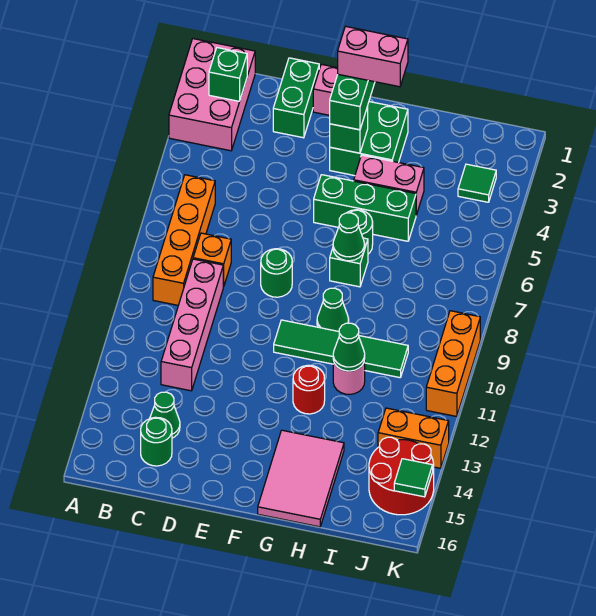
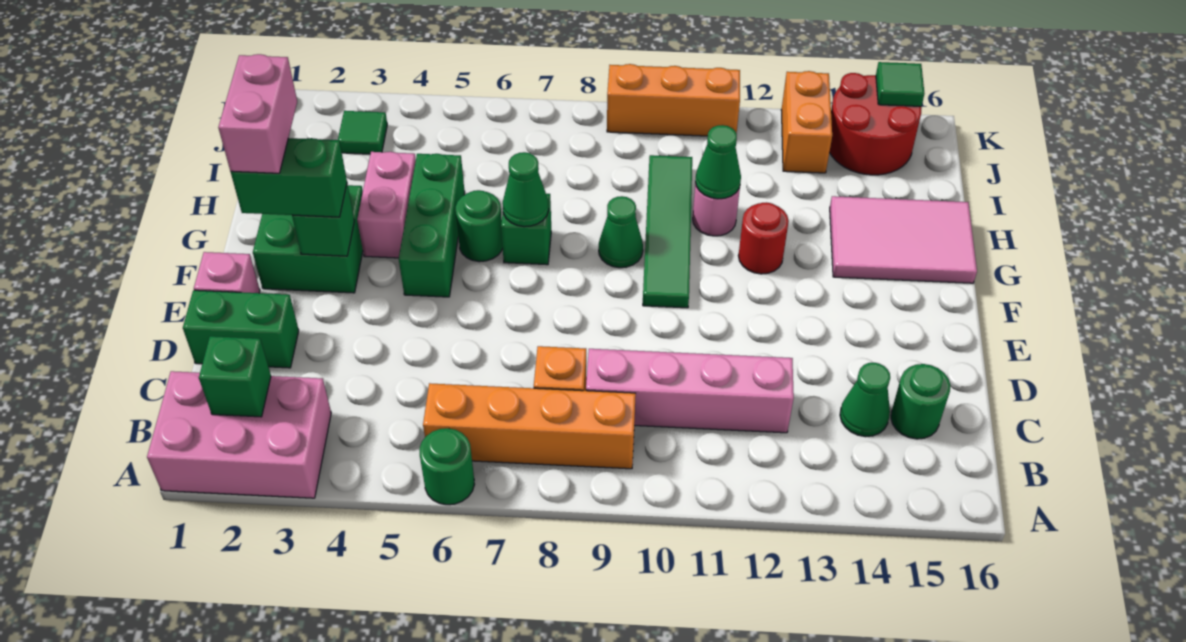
green round brick E8 level 1 -> green round brick A6 level 1

